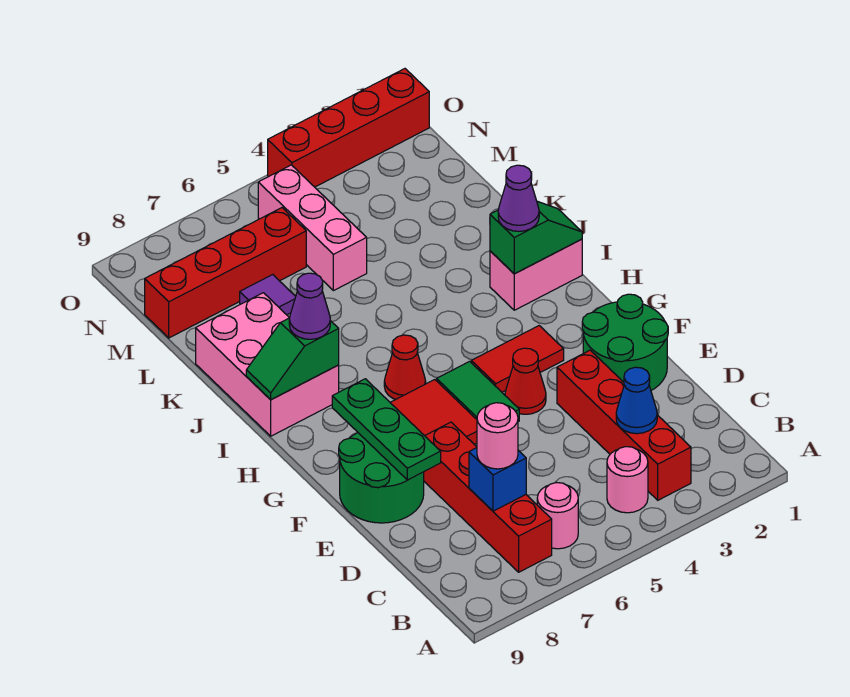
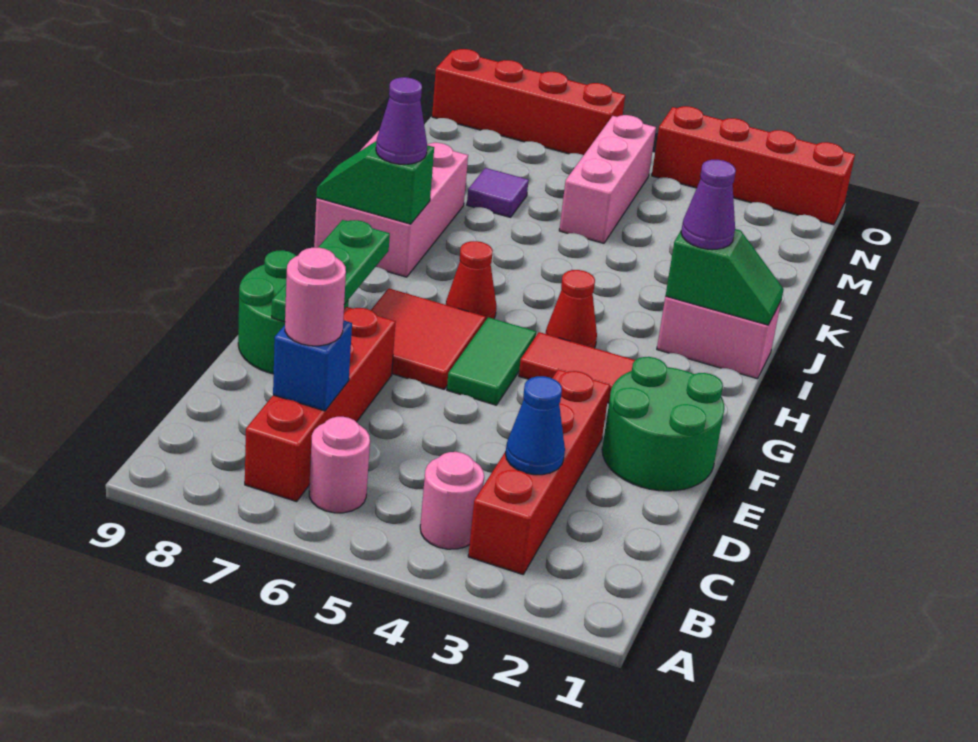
red cone F4 level 1 -> red cone H4 level 1
red brick M6:M9 level 1 -> red brick O6:O9 level 1

